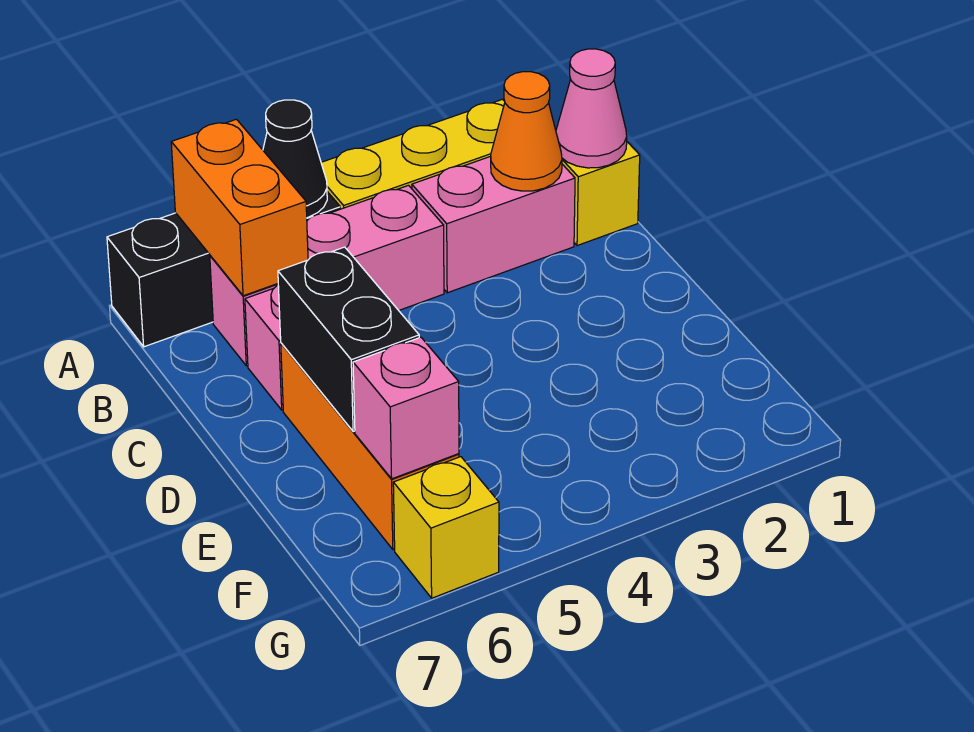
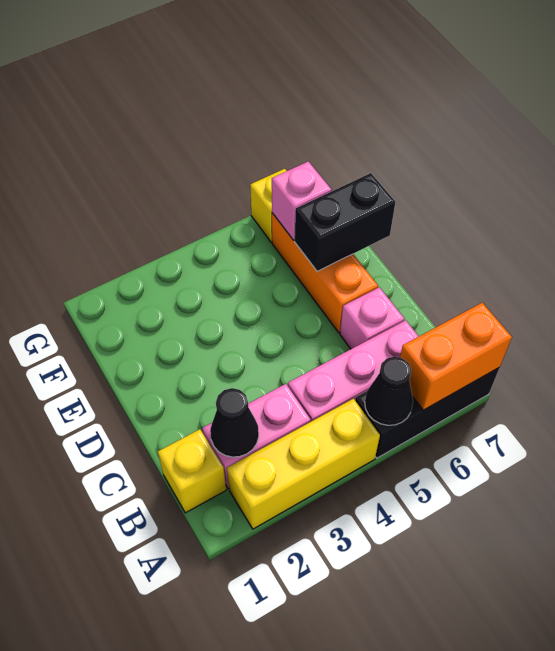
orange brick A6:B6 level 2 -> orange brick A6:A7 level 2
pink cone B1 level 2 -> none
orange cone B2 level 2 -> black cone B2 level 2
black brick D6:E6 level 2 -> black brick E6:E7 level 2

